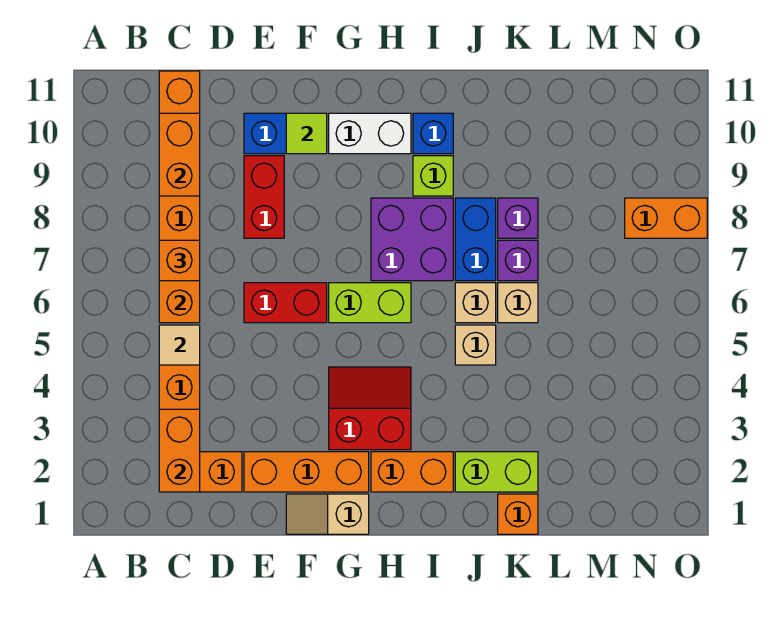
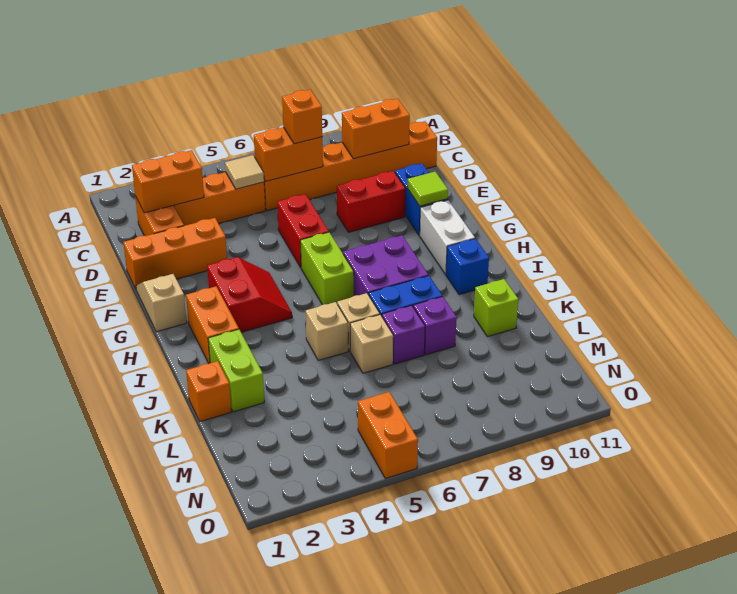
orange brick E2:G2 level 1 -> orange brick E1:E3 level 1
lime brick I9 level 1 -> lime brick K10 level 1
orange brick N8:O8 level 1 -> orange brick N5:O5 level 1

